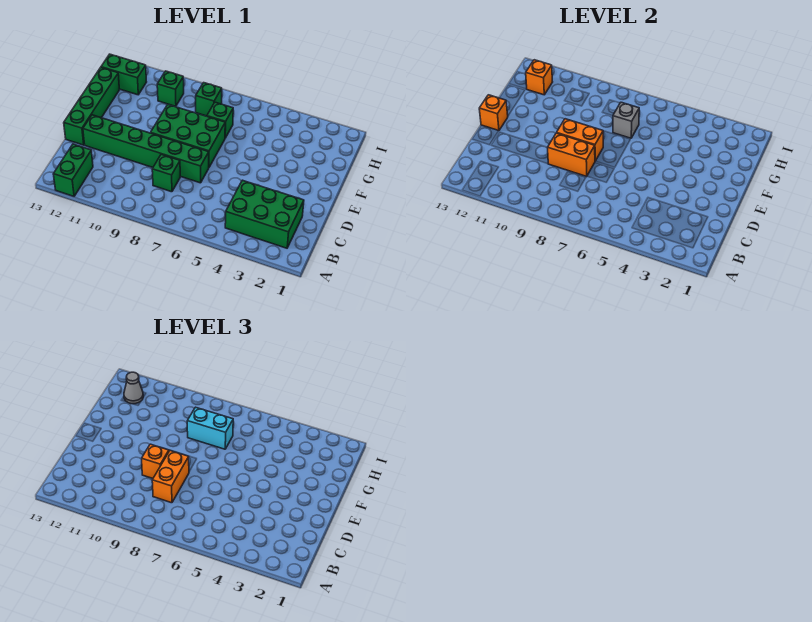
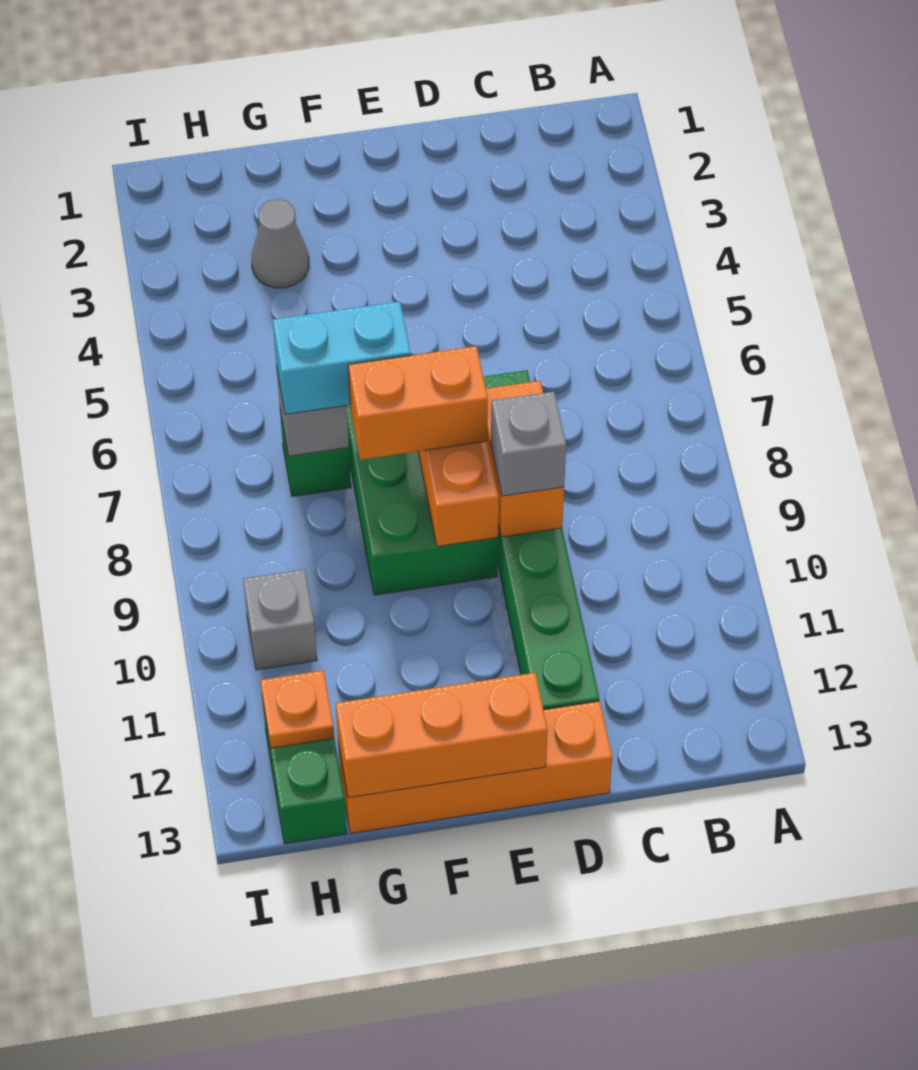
green brick A12:B12 level 1 -> none
green brick B2:C4 level 1 -> none
green brick C8 level 1 -> none
orange brick C8:D8 level 3 -> orange brick E8:F8 level 3
orange brick D9 level 3 -> grey brick D9 level 3
green brick D13:G13 level 1 -> orange brick D13:G13 level 1
orange brick E13 level 2 -> orange brick E13:G13 level 2
cyan brick G7:G8 level 3 -> cyan brick F7:G7 level 3
green brick H8 level 1 -> none
green brick H10 level 1 -> grey brick H10 level 1
orange brick H12 level 2 -> orange plate H12 level 2
grey cone H12 level 3 -> grey cone G3 level 1

